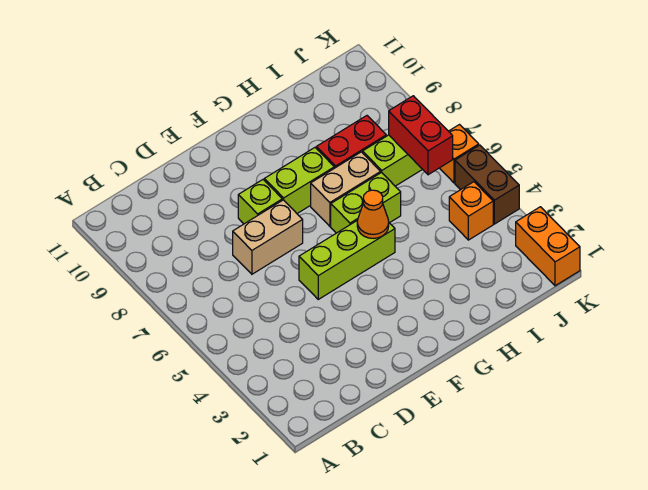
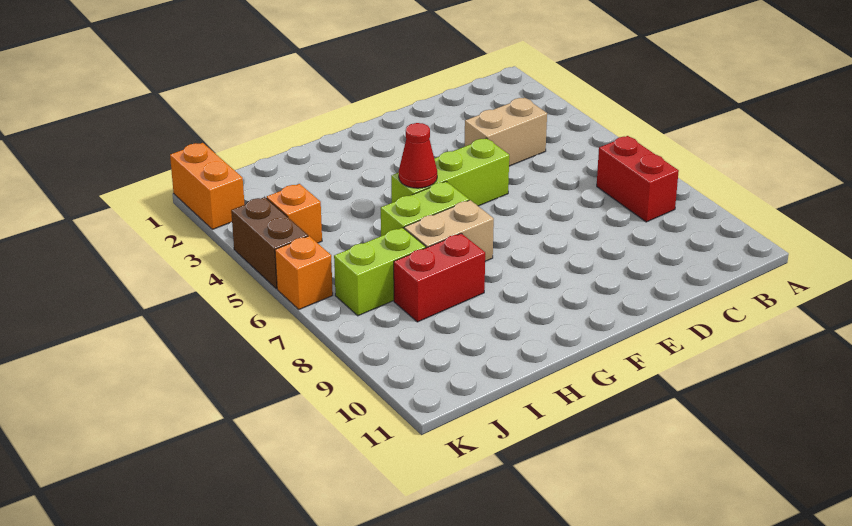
tan brick D7:E7 level 1 -> tan brick C4:D4 level 1
lime brick E8 level 1 -> none
lime brick F8:G8 level 1 -> none
orange cone G5 level 2 -> red cone G5 level 2
red brick J6:J7 level 2 -> red brick B7:B8 level 1

